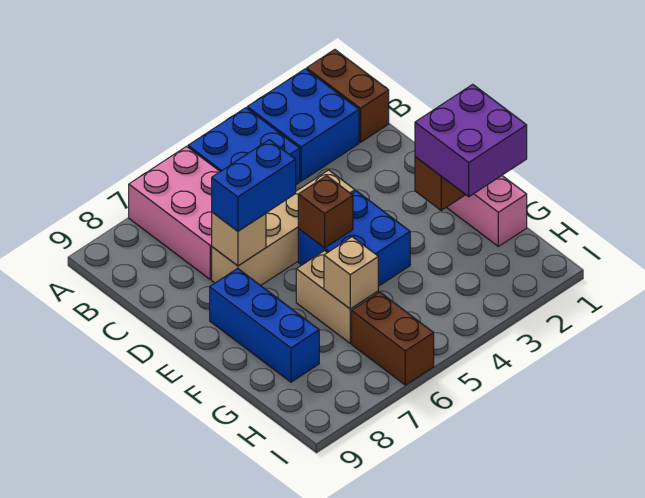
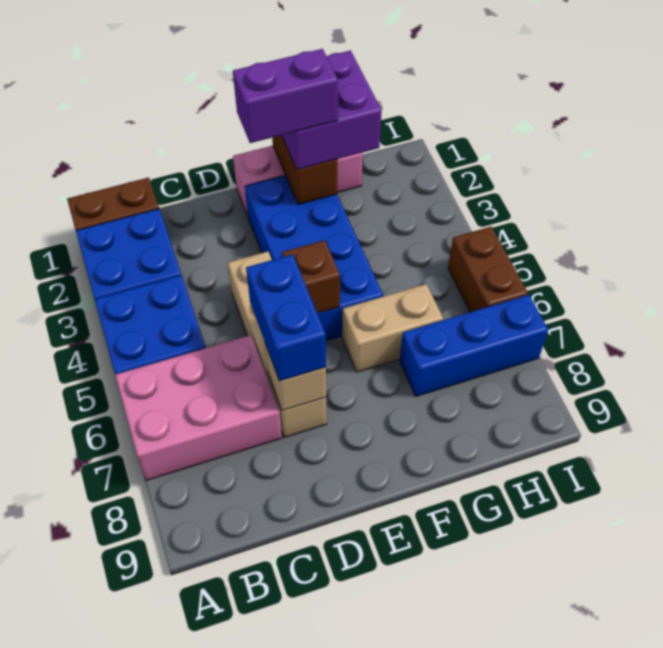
none -> purple brick E2:F2 level 4
blue brick E4:F5 level 1 -> blue brick E2:F5 level 1
blue brick E8:G8 level 1 -> blue brick G7:I7 level 1
tan brick G6 level 2 -> none
brown brick H6:I6 level 1 -> brown brick I5:I6 level 1

